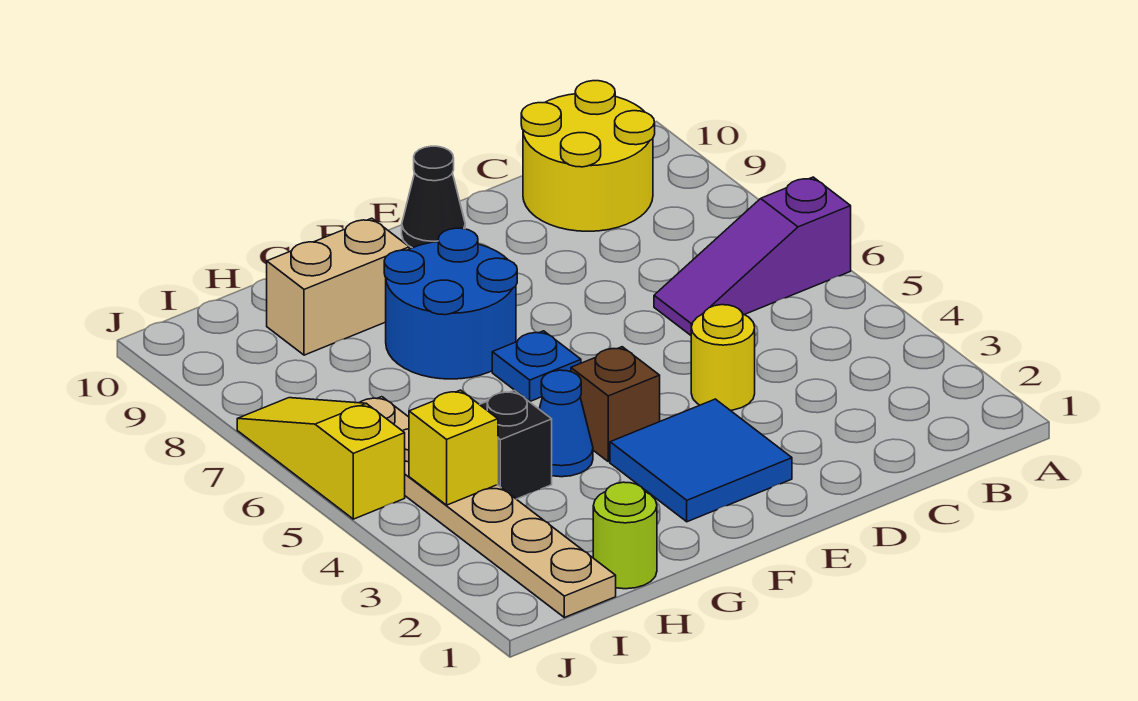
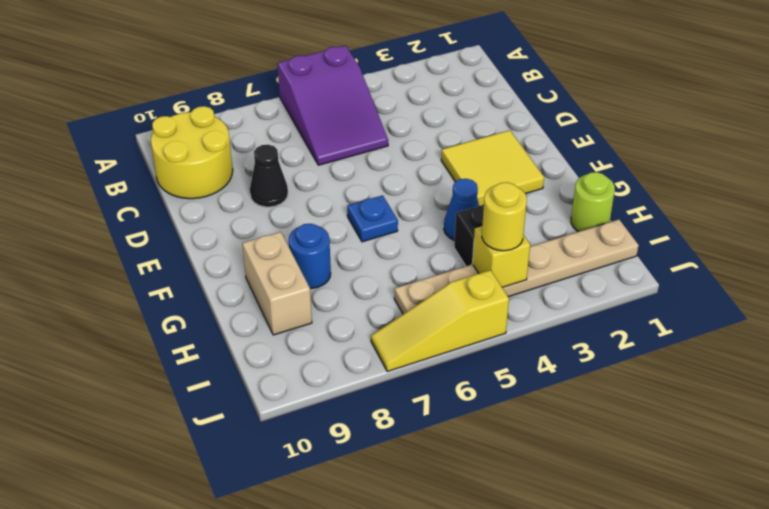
purple slope A6:C6 level 1 top A -> purple slope A5:C6 level 1 top A
yellow round brick D4 level 1 -> yellow round brick I4 level 3
blue tile E2:F3 level 1 -> yellow tile E2:F3 level 1
black cone E10 level 1 -> black cone D8 level 1
brown brick F4 level 1 -> none
blue round brick F7:G8 level 1 -> blue round brick G8 level 1

